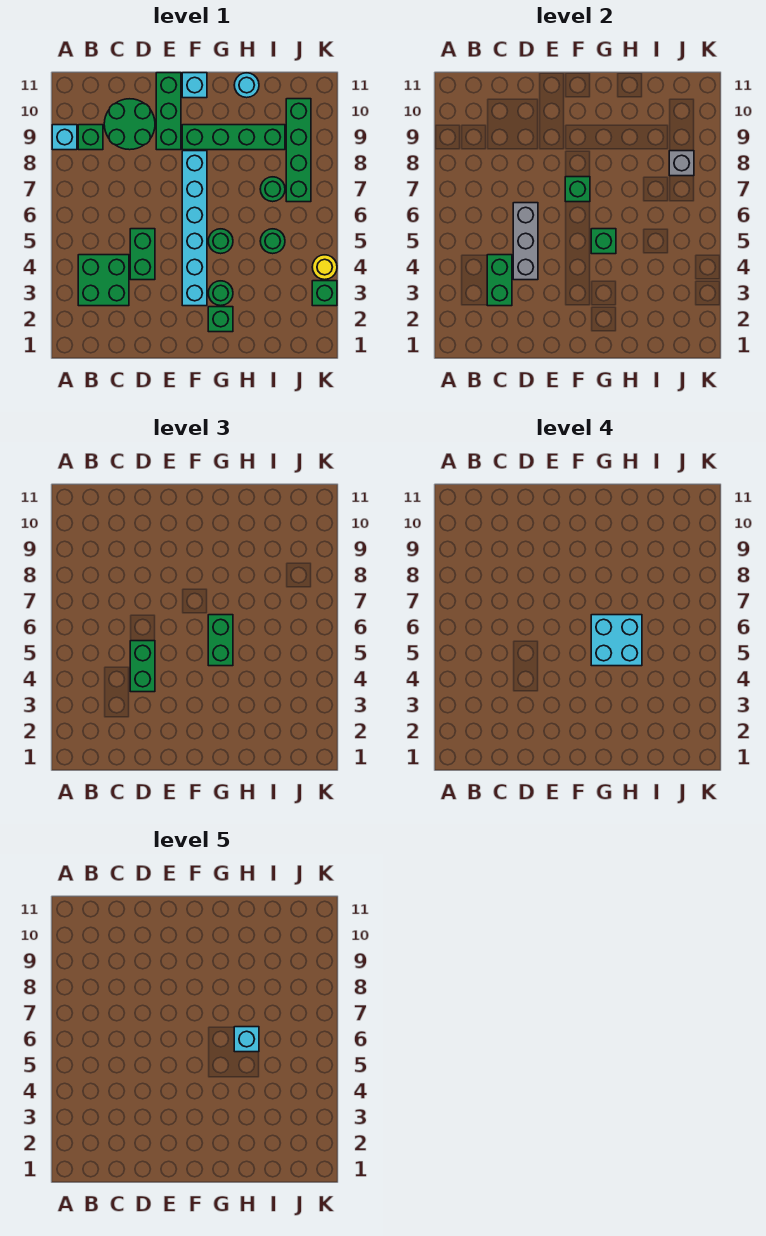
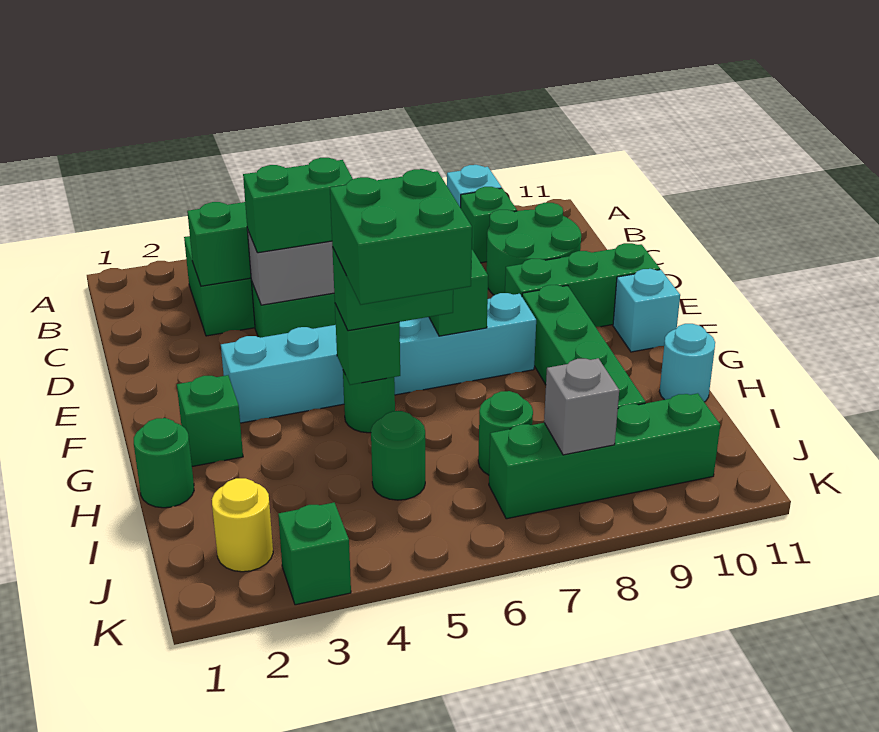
green round brick G3 level 1 -> green round brick H1 level 1
cyan brick G5:H6 level 4 -> green brick G5:H6 level 4
cyan brick H6 level 5 -> none
yellow round brick K4 level 1 -> yellow round brick J2 level 1

